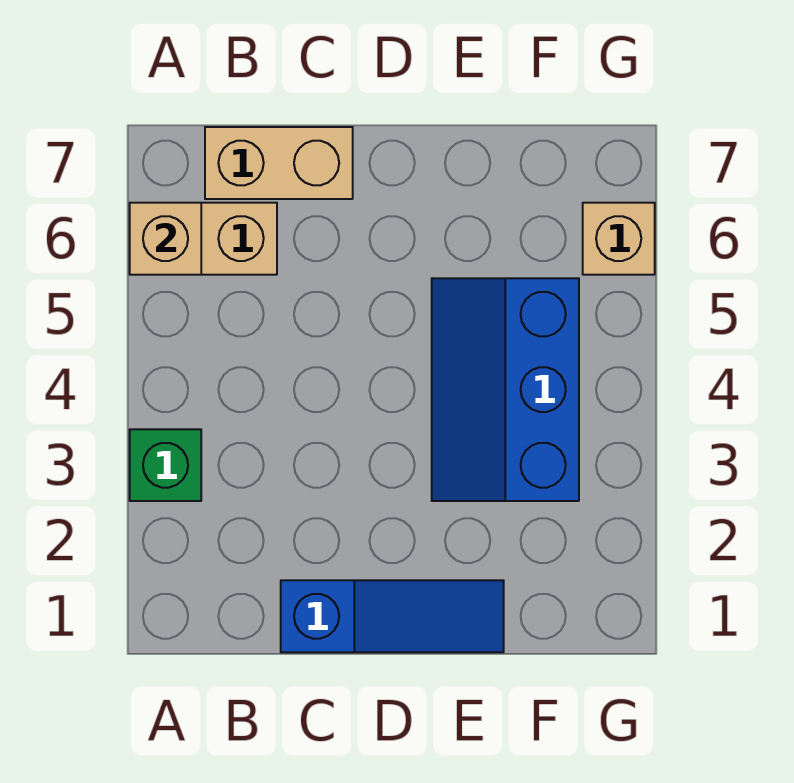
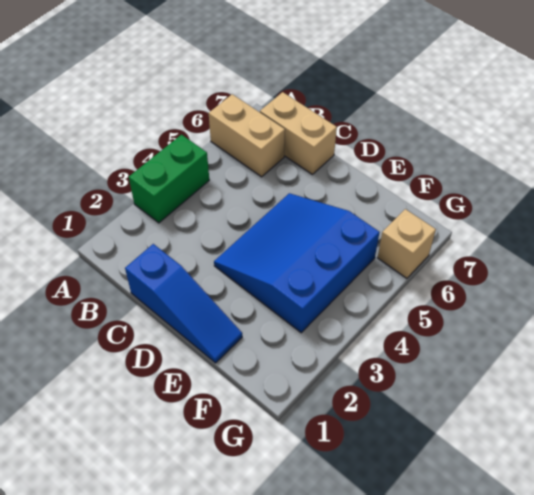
green brick A3 level 1 -> green brick A3:A4 level 1
tan brick A6 level 2 -> none
blue slope E3:F5 level 1 top F -> blue slope D3:F5 level 1 top F

